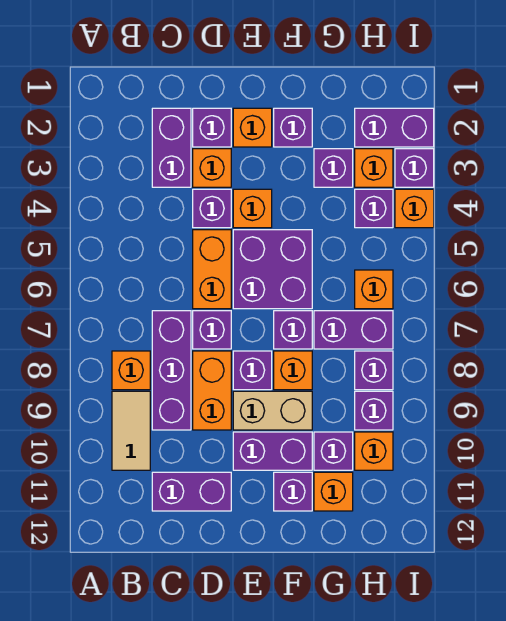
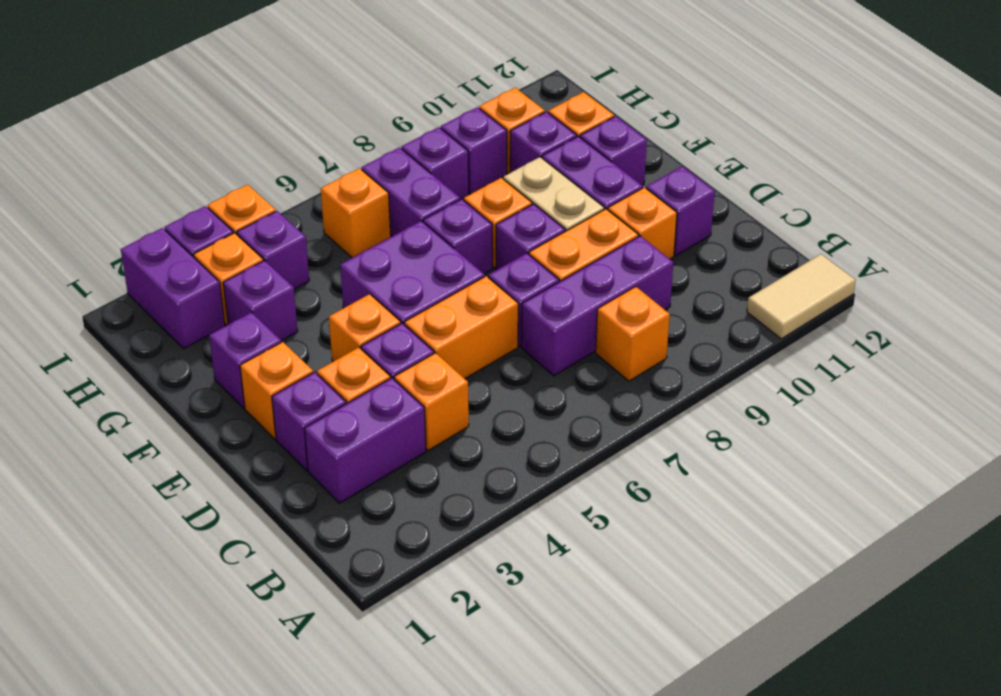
tan tile B9:B10 level 1 -> tan tile A11:A12 level 1
none -> orange brick C4 level 1
purple brick C11:D11 level 1 -> purple brick D11 level 1
none -> orange brick D10 level 1

